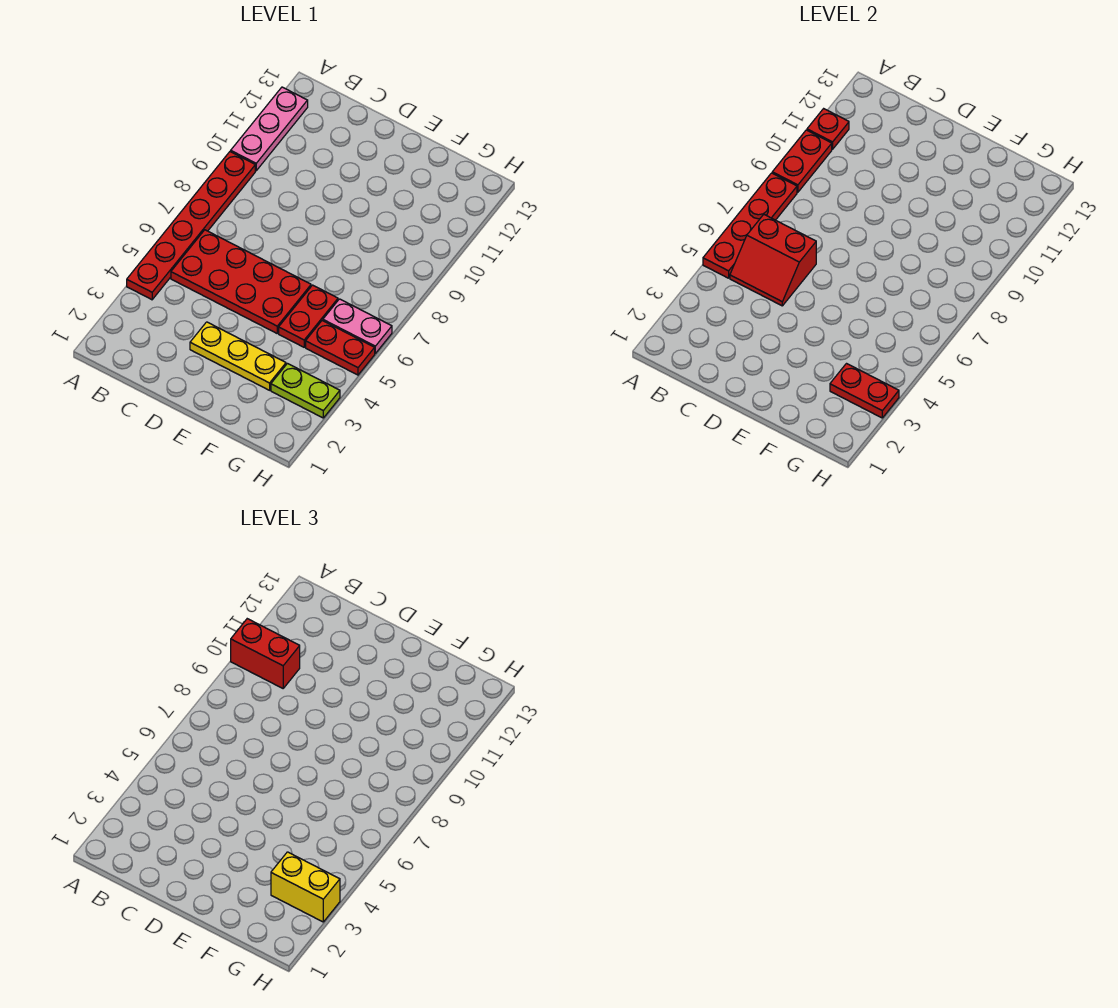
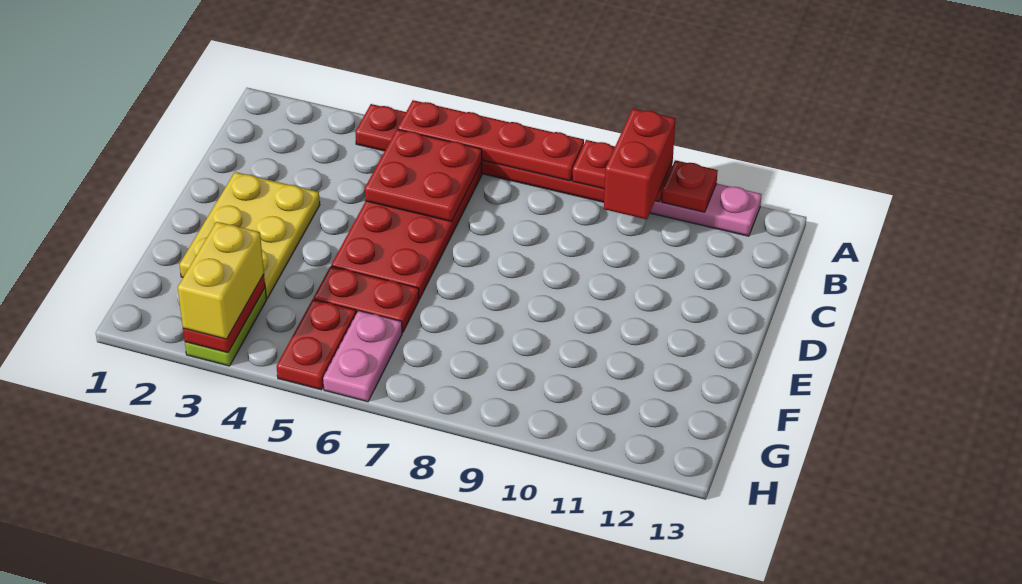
red slope B5:C6 level 2 top 6 -> red plate B5:C6 level 2
yellow plate D3:F3 level 1 -> yellow plate D2:F3 level 1

